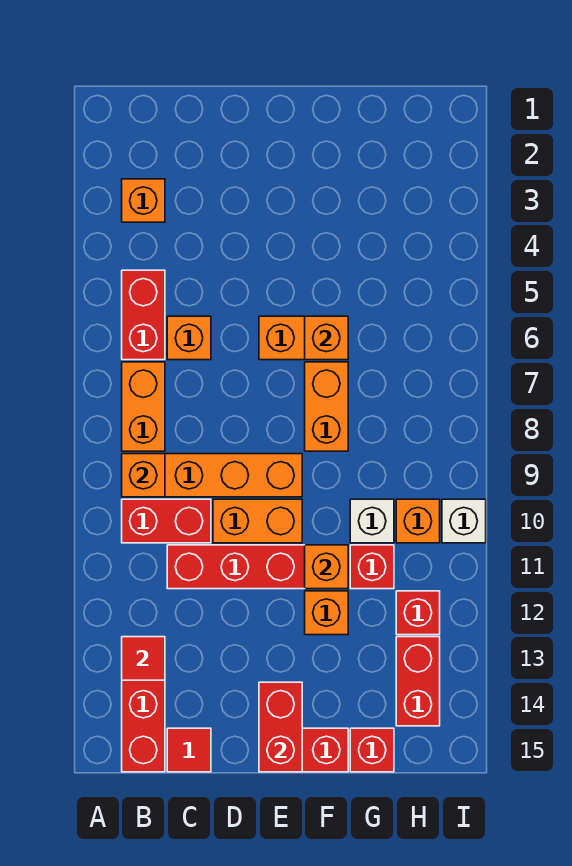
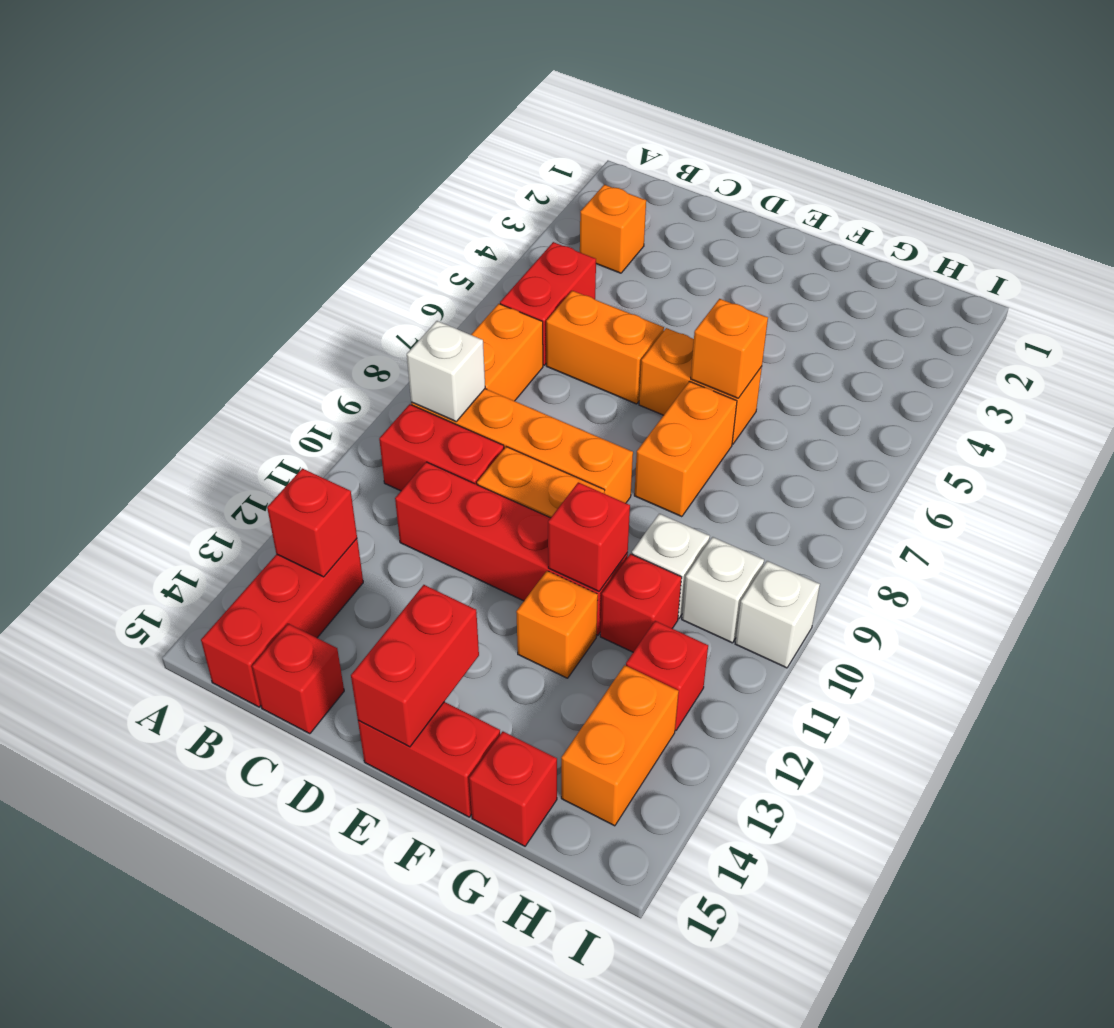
orange brick B9 level 2 -> white brick B9 level 2
red tile B13 level 2 -> red brick B13 level 2
orange brick C6 level 1 -> orange brick C6:D6 level 1
red tile C15 level 1 -> red brick C15 level 1
orange brick F11 level 2 -> red brick F11 level 2
orange brick H10 level 1 -> white brick H10 level 1
red brick H13:H14 level 1 -> orange brick H13:H14 level 1

